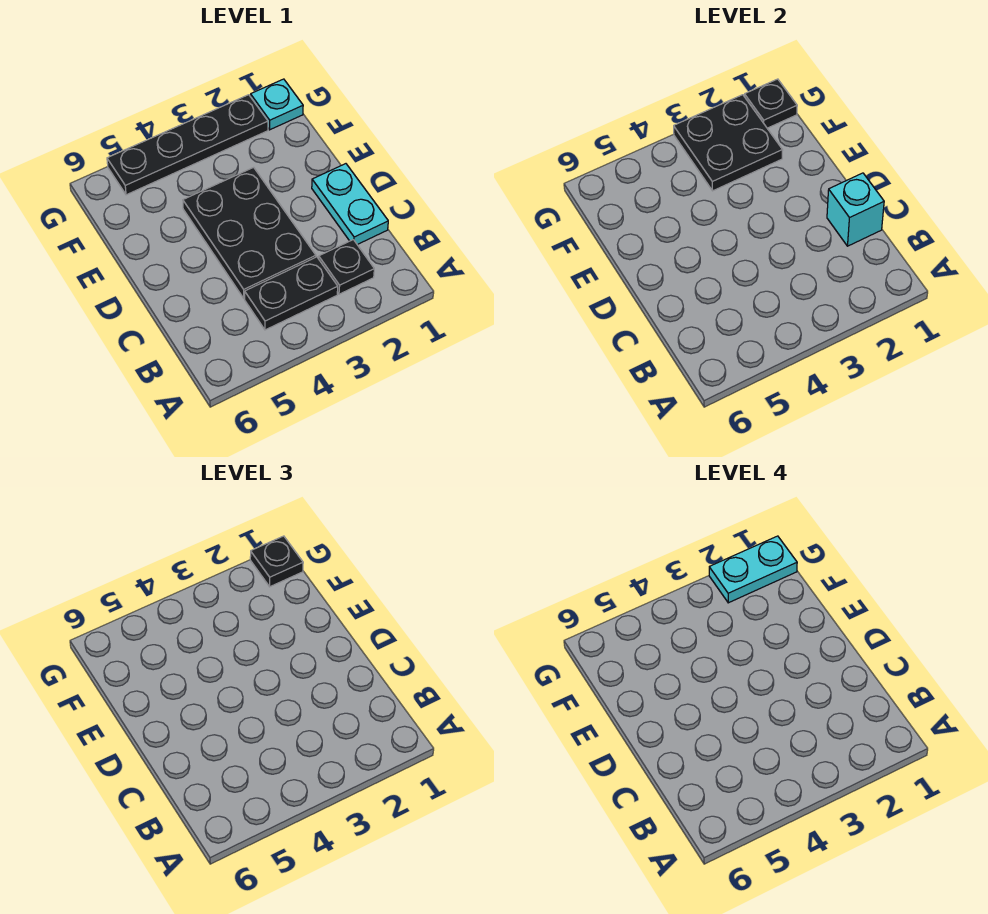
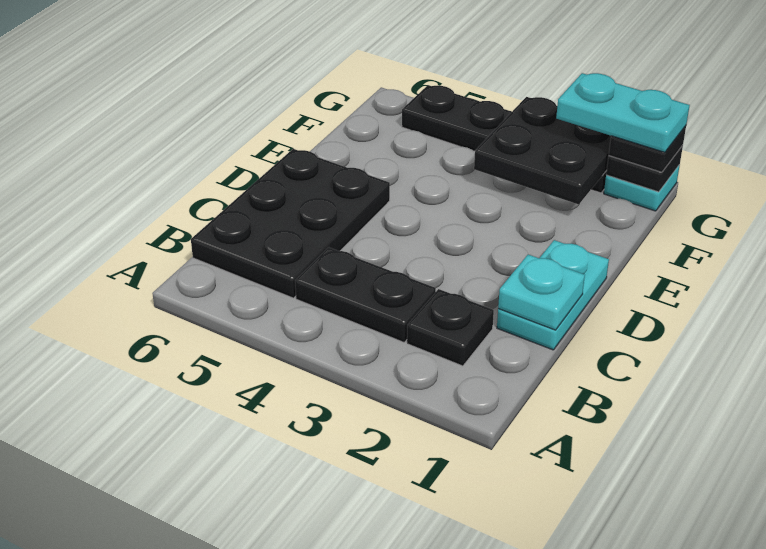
cyan brick C1 level 2 -> cyan plate C1 level 2
black plate C3:E4 level 1 -> black plate B5:D6 level 1

